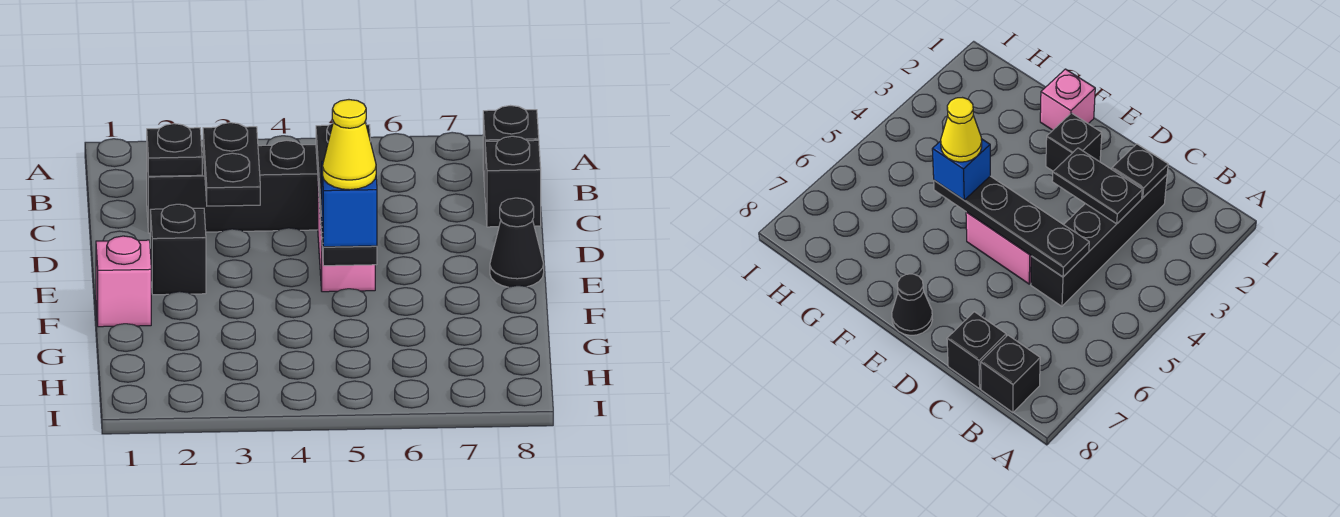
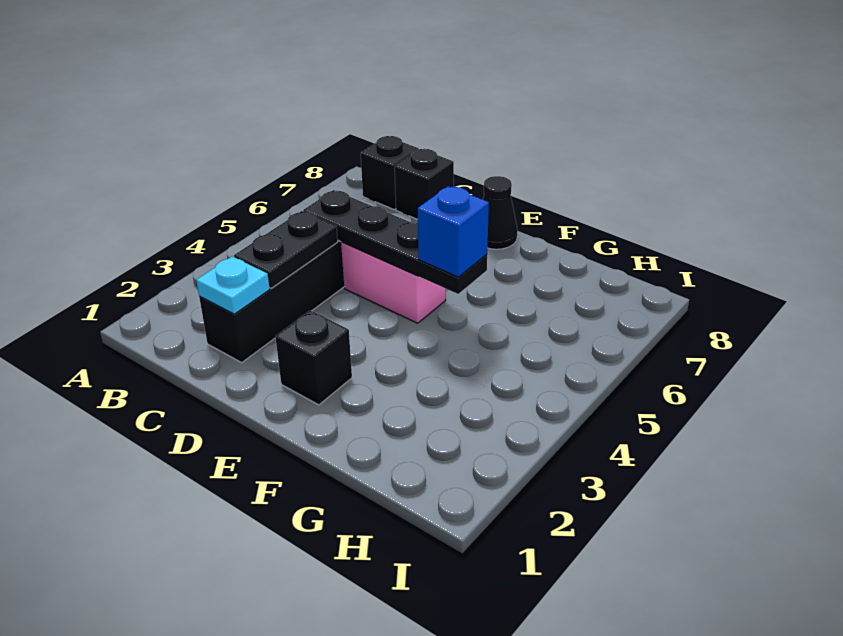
black plate C2 level 2 -> cyan plate C2 level 2
black plate C3:D3 level 2 -> black plate C3:C4 level 2
pink brick F1 level 1 -> none
yellow cone F5 level 4 -> none

